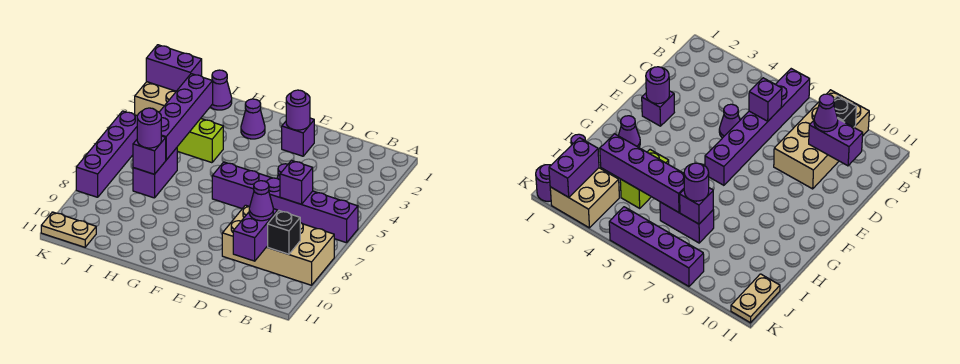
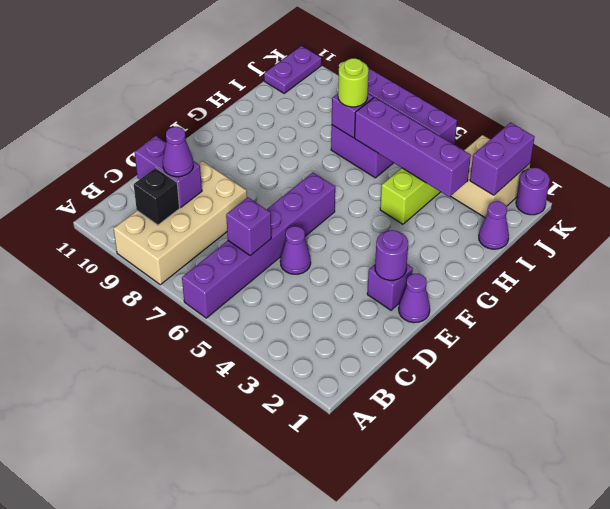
purple cone G2 level 1 -> purple cone E1 level 1
purple round brick I7 level 3 -> lime round brick I7 level 3
tan plate J11:K11 level 1 -> purple plate J11:K11 level 1

